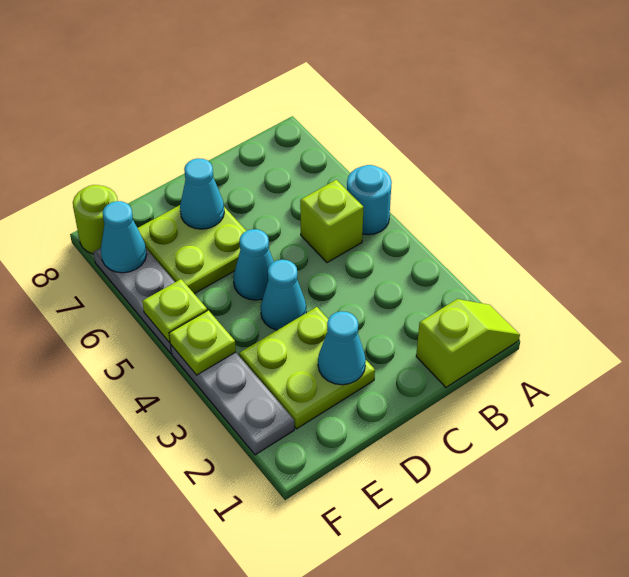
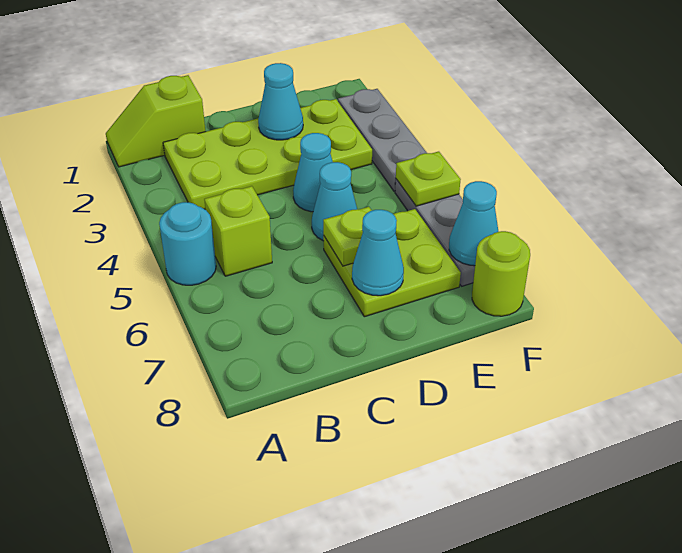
lime plate D2:E3 level 1 -> lime plate B2:E3 level 1
lime plate F4 level 2 -> lime plate D6 level 2

